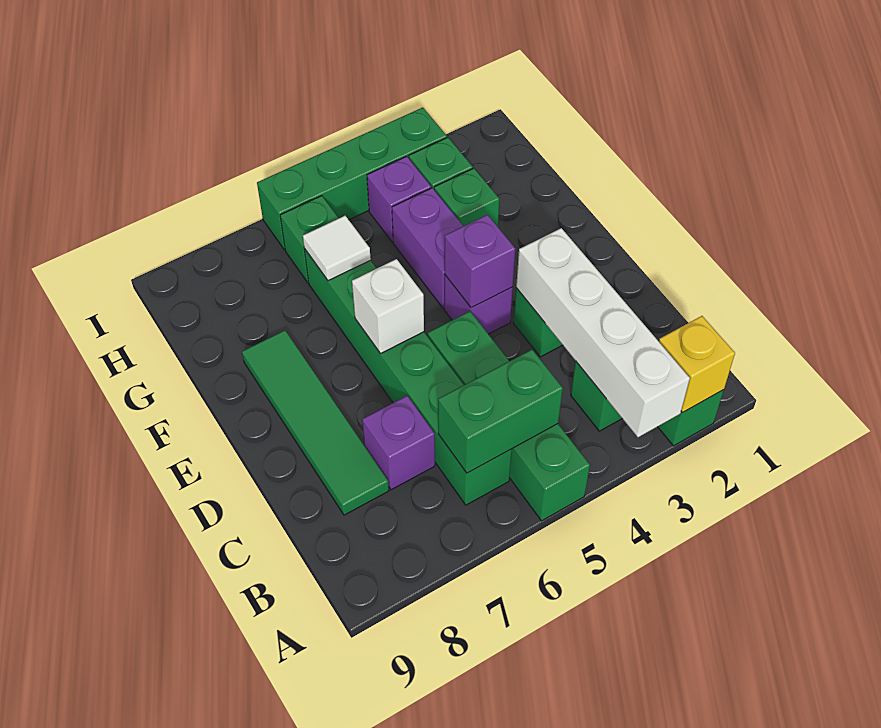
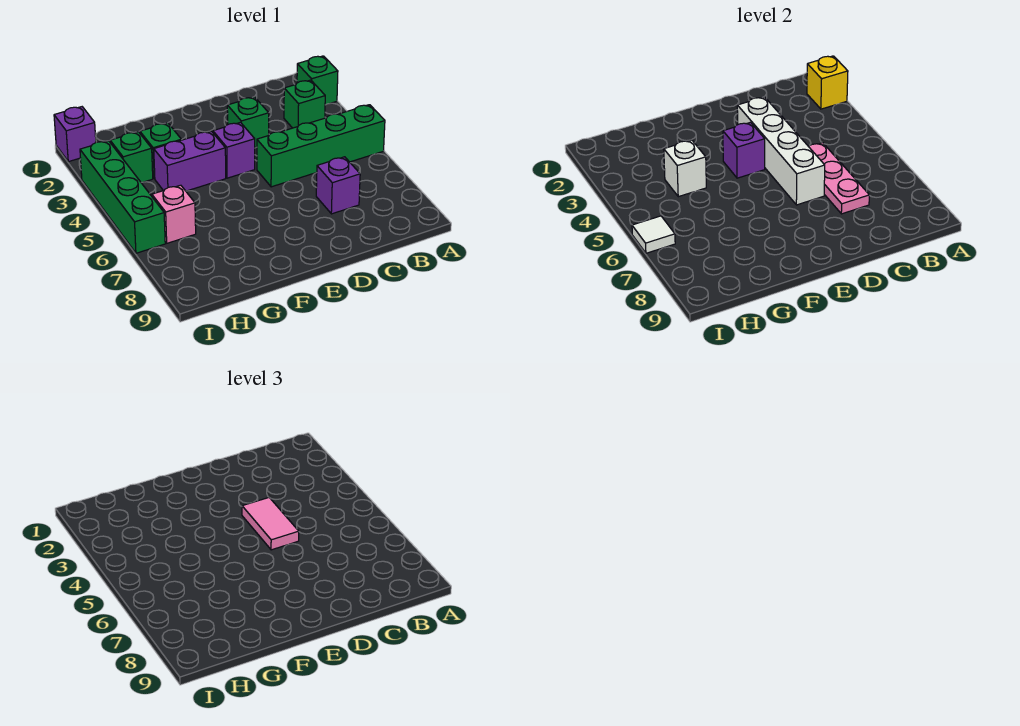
white brick A3:D3 level 2 -> white brick D3:D6 level 2
green brick B5:B6 level 2 -> none
green brick B6:G6 level 1 -> none
none -> pink plate C5:C7 level 2
green tile C8:F8 level 1 -> none
none -> pink tile D4:D5 level 3
white brick E6 level 2 -> white brick G4 level 2
white tile G6 level 2 -> white tile I6 level 2
purple brick H4 level 1 -> purple brick I1 level 1
green brick H6 level 1 -> pink brick H6 level 1

